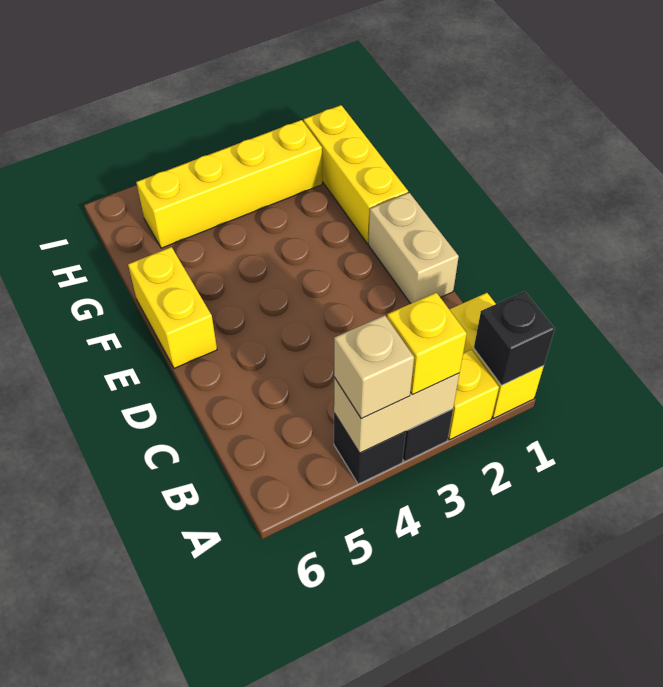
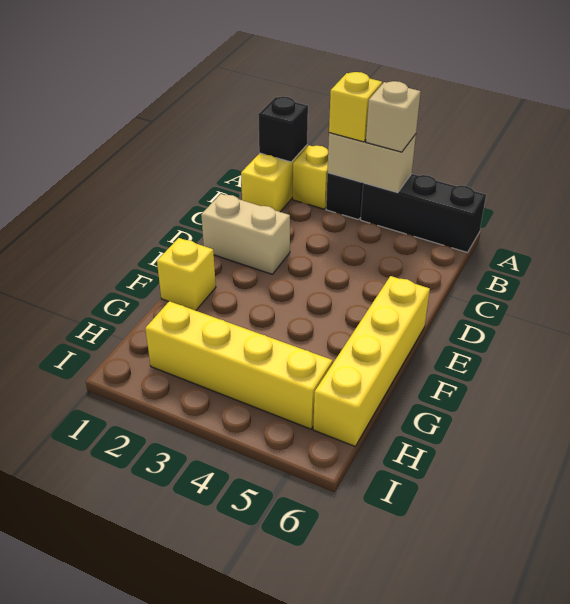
black brick A4 level 1 -> black brick A4:A6 level 1
tan brick D1:E1 level 1 -> tan brick D1:D2 level 1
yellow brick E6:F6 level 1 -> yellow brick E6:H6 level 1
yellow brick F1:H1 level 1 -> yellow brick F1 level 1

